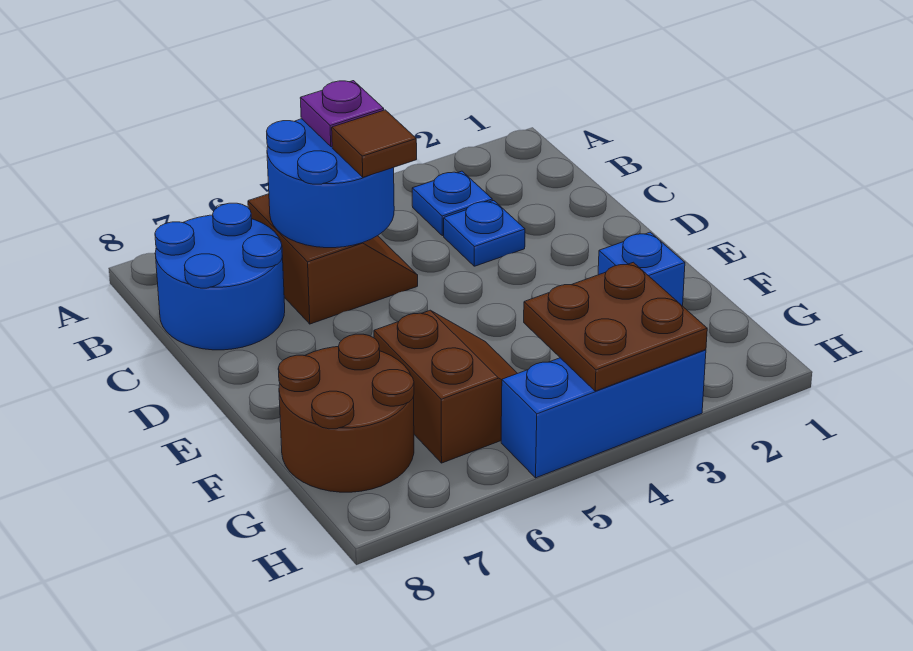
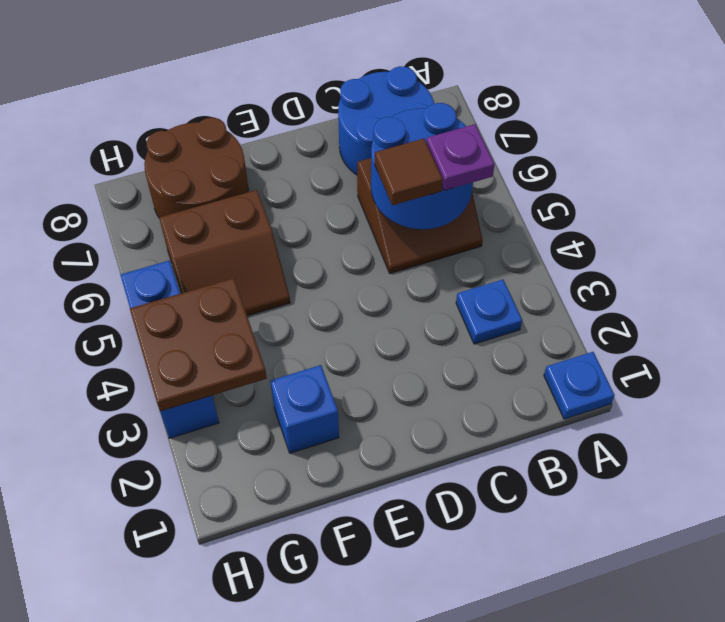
blue plate C3 level 1 -> blue plate A1 level 1

